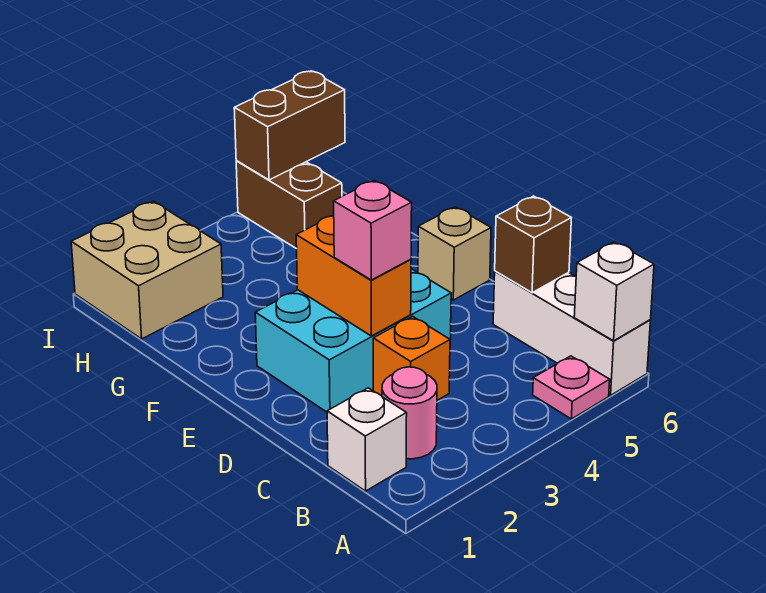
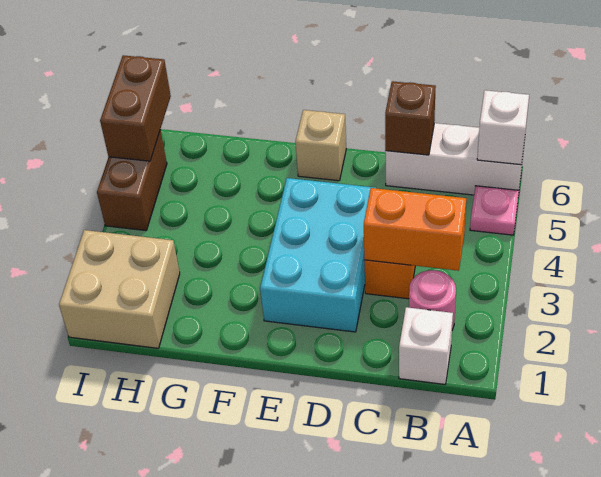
orange brick D3:E3 level 2 -> orange brick B3:C3 level 2
pink brick D3 level 3 -> none
brown brick H5:I5 level 1 -> brown brick I4:I5 level 1

